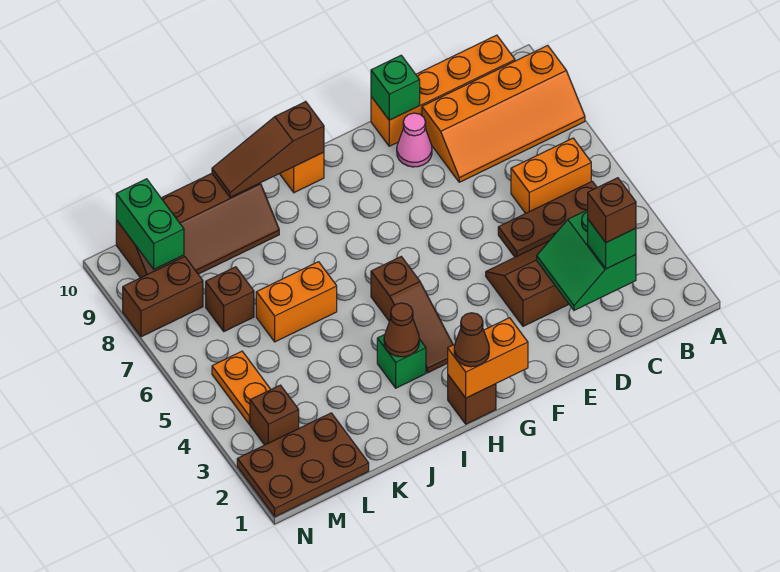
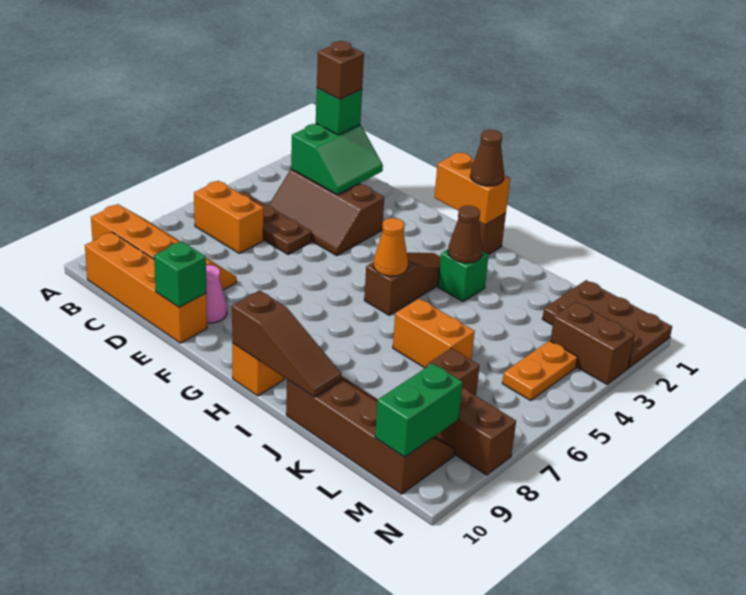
none -> orange cone H5 level 2
brown brick M3 level 1 -> brown brick M3:N3 level 1

